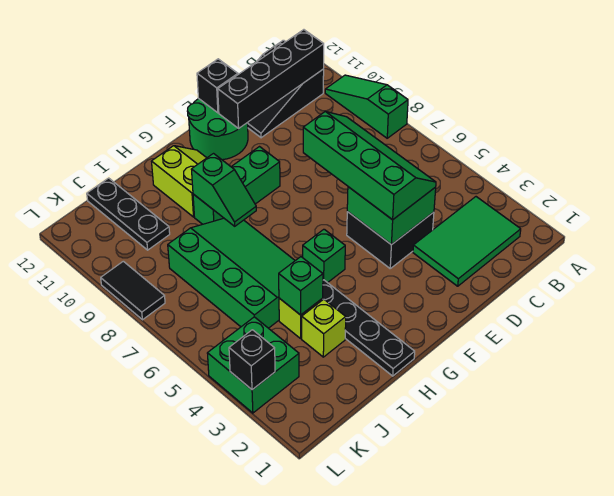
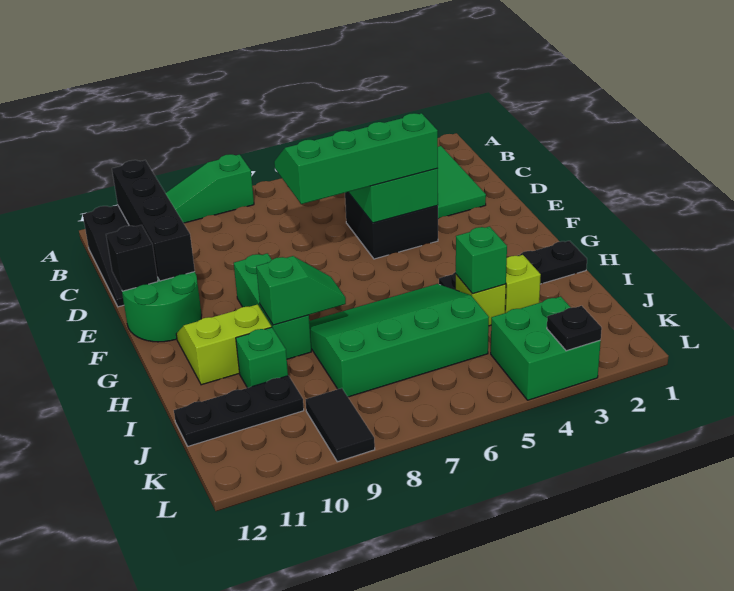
green brick G5 level 1 -> green brick I10 level 1
black brick L3 level 2 -> black plate L3 level 2
black tile L8:L9 level 1 -> black tile K9:L9 level 1

